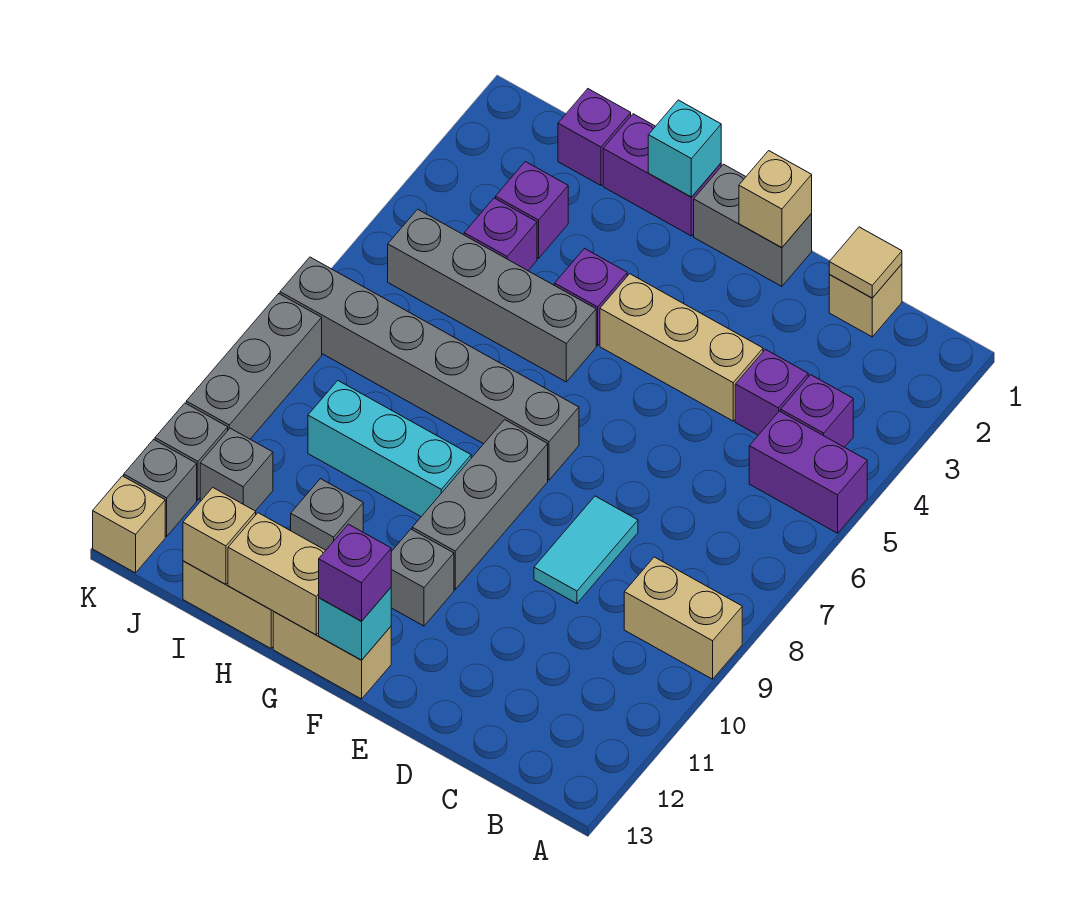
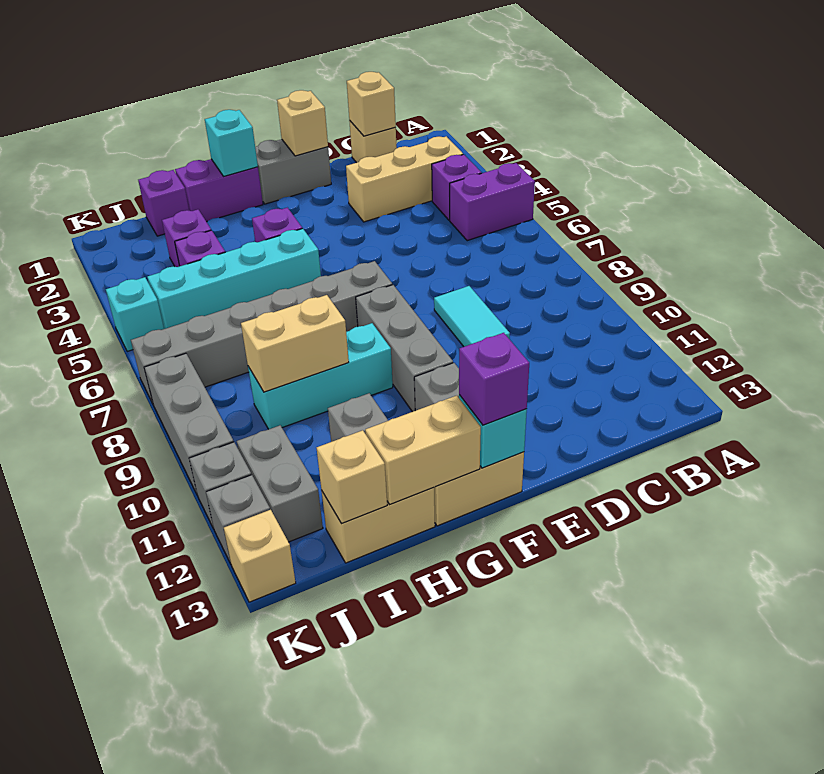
tan brick A9:B9 level 1 -> tan brick H9:I9 level 2
tan tile C1 level 2 -> tan brick C1 level 2
purple brick C4 level 1 -> none
tan brick D4:F4 level 1 -> tan brick B3:D3 level 1
grey brick G5:J5 level 1 -> cyan brick G5:J5 level 1
grey brick J11 level 1 -> grey brick J11:J12 level 1
none -> cyan brick K5 level 1

